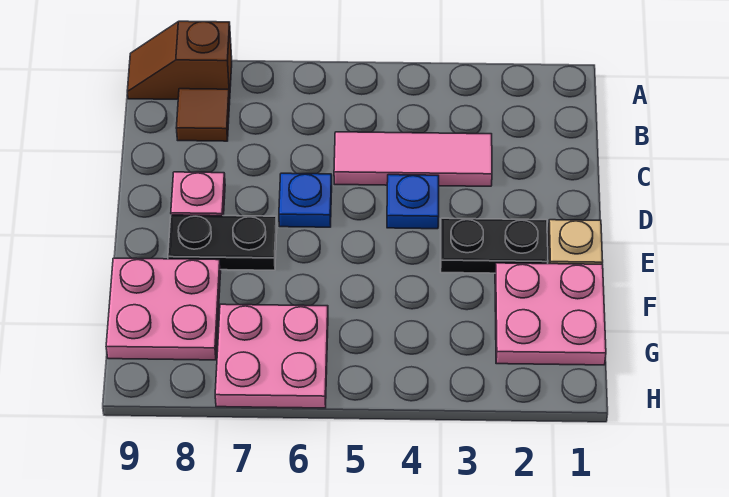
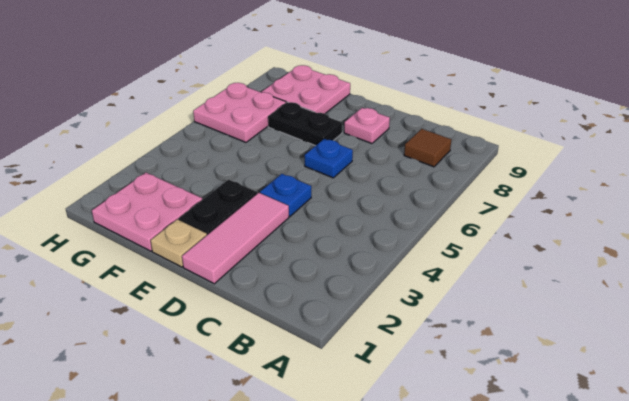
brown slope A8:A9 level 1 top 8 -> none
pink tile C3:C5 level 1 -> pink tile D1:D3 level 1
black plate E7:E8 level 1 -> black plate E7:F7 level 1

